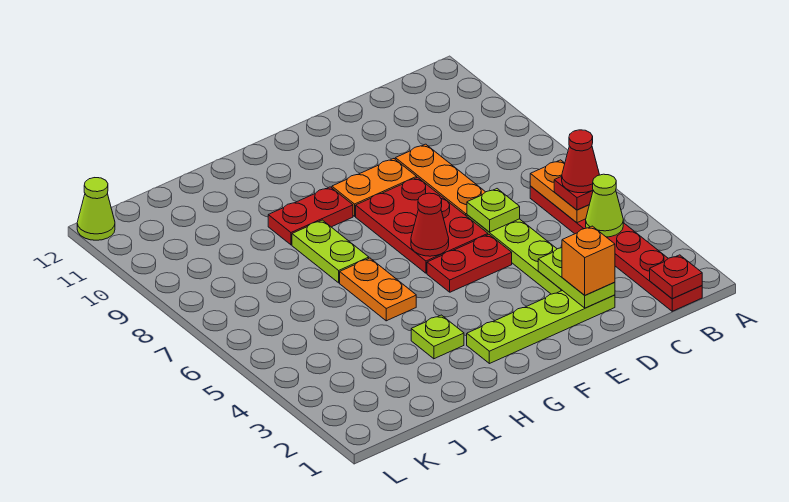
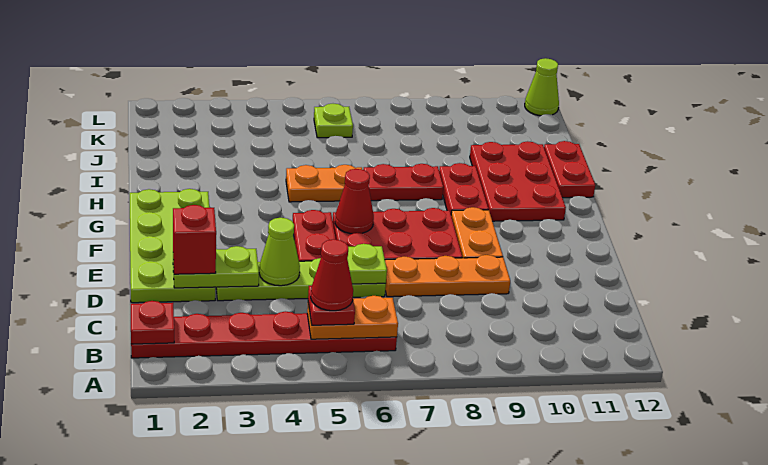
lime cone B4 level 2 -> lime cone D4 level 2
lime plate D2:G2 level 1 -> lime plate D1:G2 level 1
orange brick D2 level 3 -> red brick D2 level 3
none -> red plate G10:I11 level 1
lime plate H3 level 1 -> lime plate K6 level 1
lime plate H7:H8 level 1 -> red plate H7:H8 level 1
none -> red plate H12:I12 level 1

